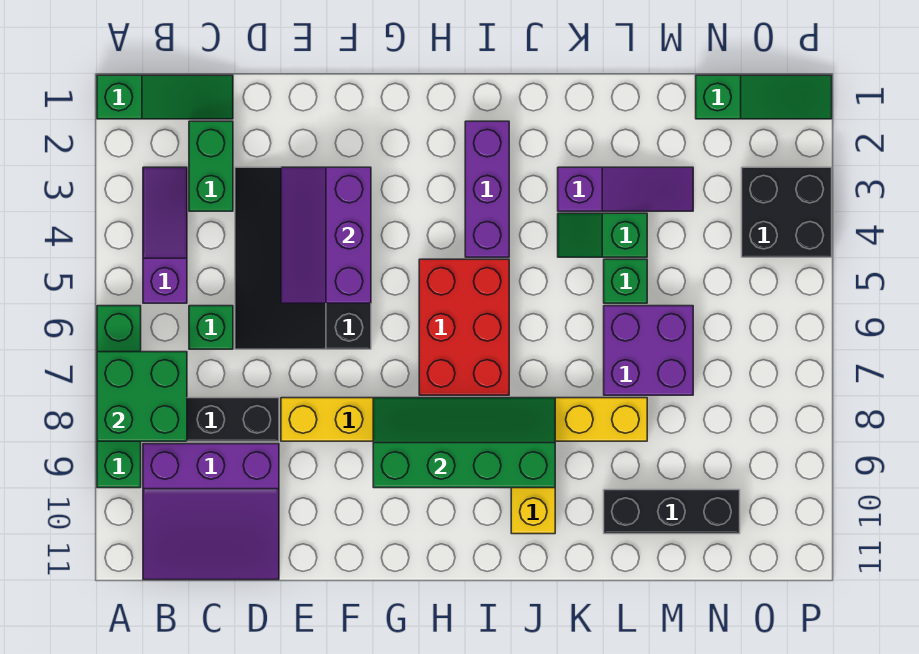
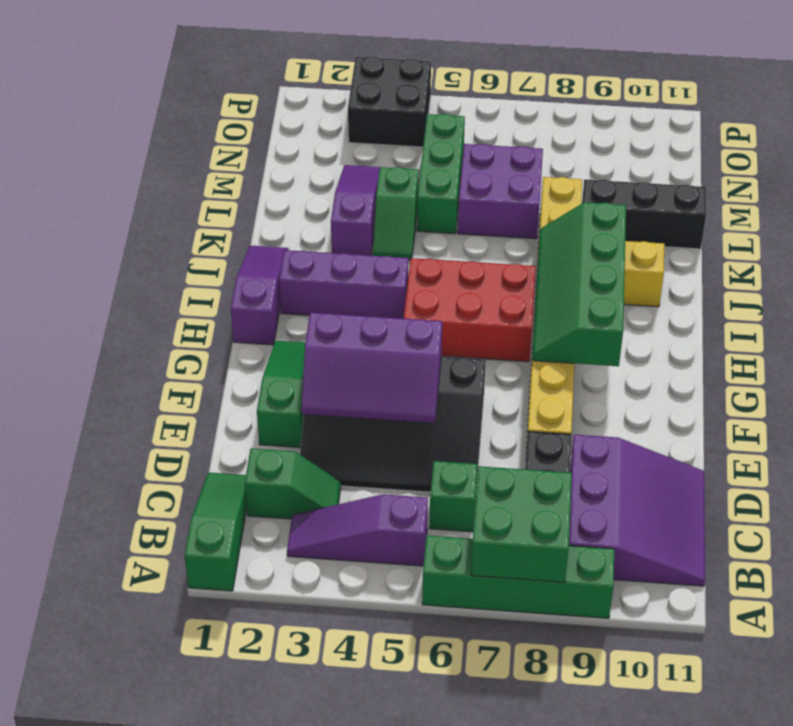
green brick C2:C3 level 1 -> green slope C2:C3 level 1 top 2
none -> purple slope H1:J1 level 1 top H
green brick L5 level 1 -> green brick L5:N5 level 1
black brick L10:N10 level 1 -> black brick L9:L11 level 1
green slope N1:P1 level 1 top N -> green slope E2:G2 level 1 top E

